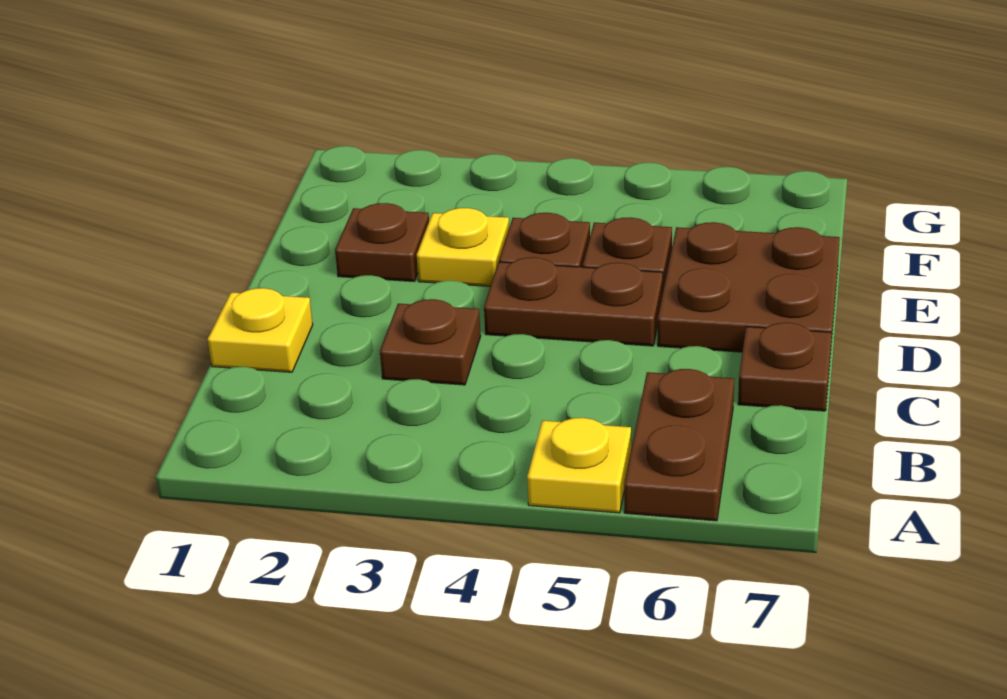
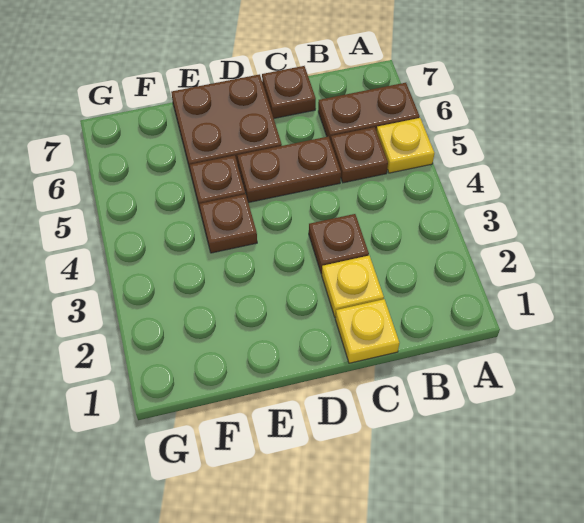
brown plate D4:D5 level 1 -> brown plate C5:D5 level 1
brown plate E2 level 1 -> brown plate B5 level 1
yellow plate E3 level 1 -> yellow plate C2 level 1

